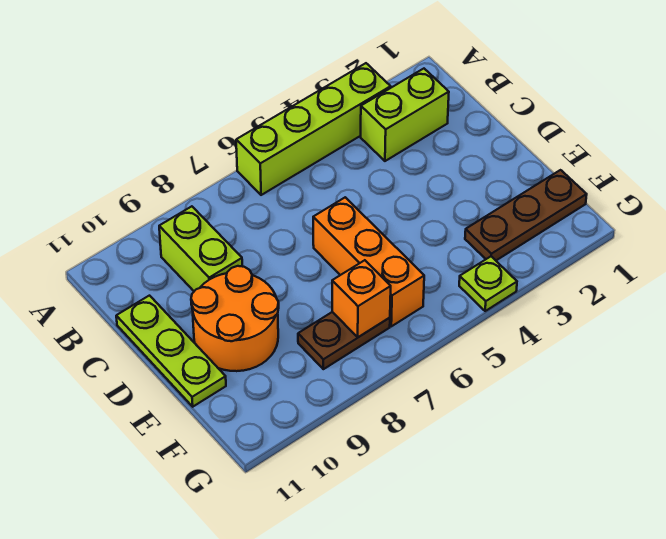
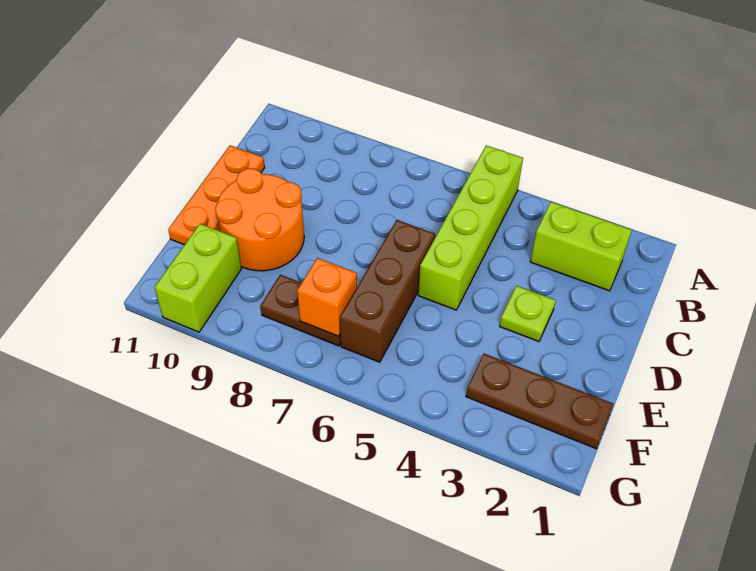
lime brick A3:A6 level 1 -> lime brick A5:D5 level 1
lime brick B9:C9 level 1 -> lime brick F10:G10 level 1
lime plate C11:E11 level 1 -> orange plate C11:E11 level 1
orange brick D6:F6 level 1 -> brown brick D6:F6 level 1
lime plate G4 level 1 -> lime plate D3 level 1

